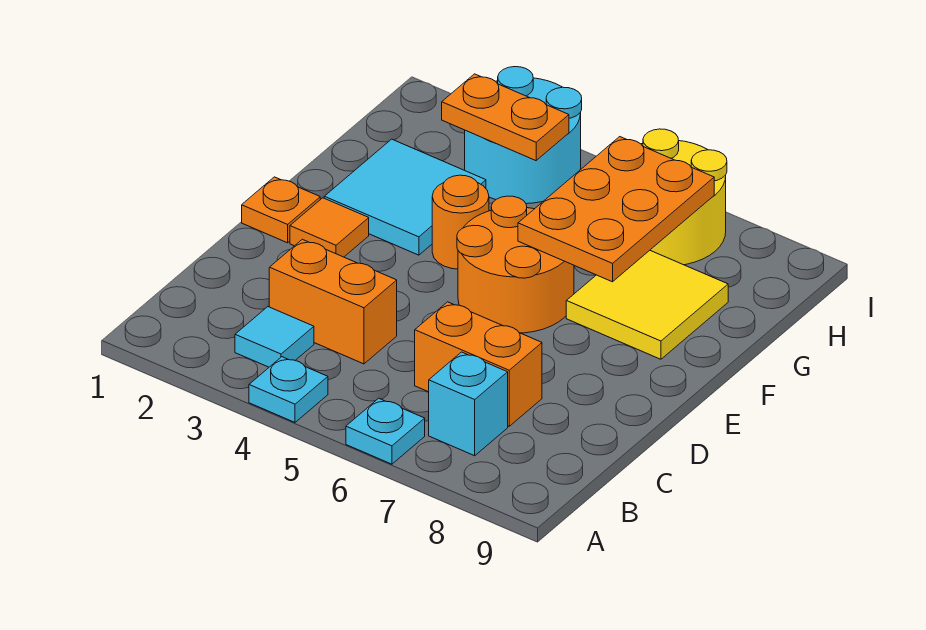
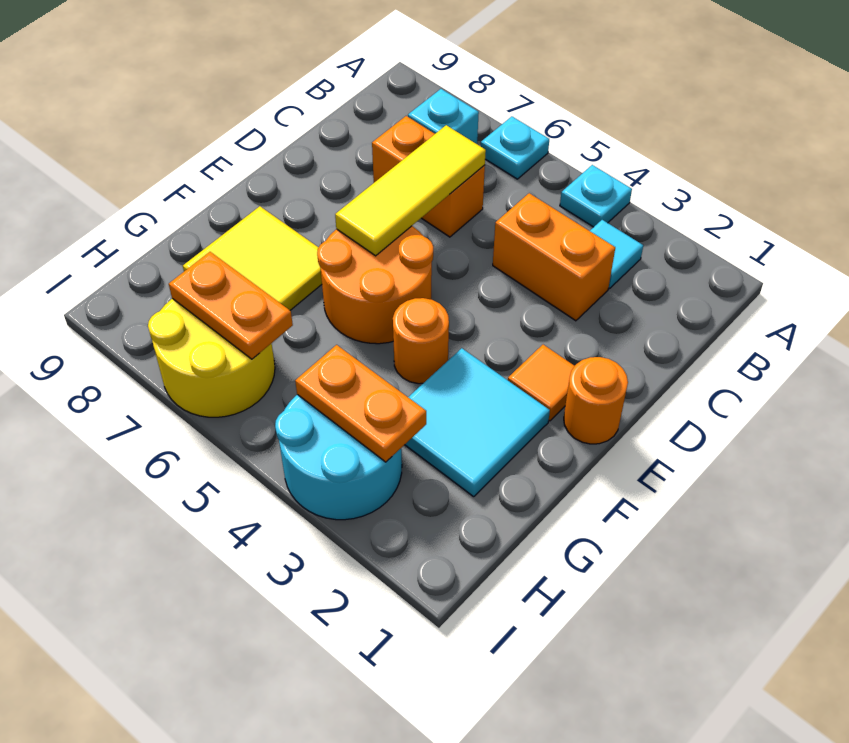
none -> yellow tile C6:E6 level 2
orange plate E1 level 1 -> orange round brick E1 level 1
orange plate F6:H7 level 2 -> orange plate H6:H7 level 2

